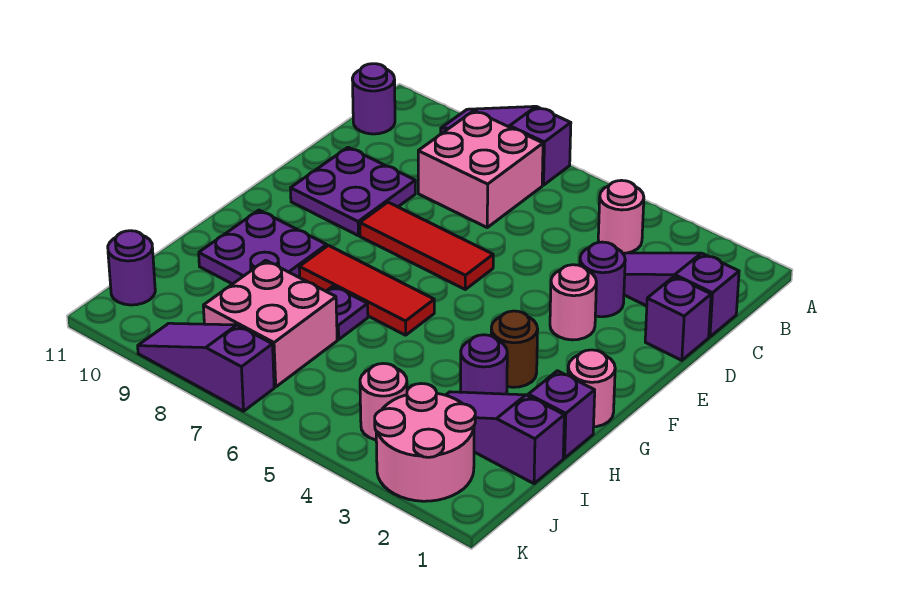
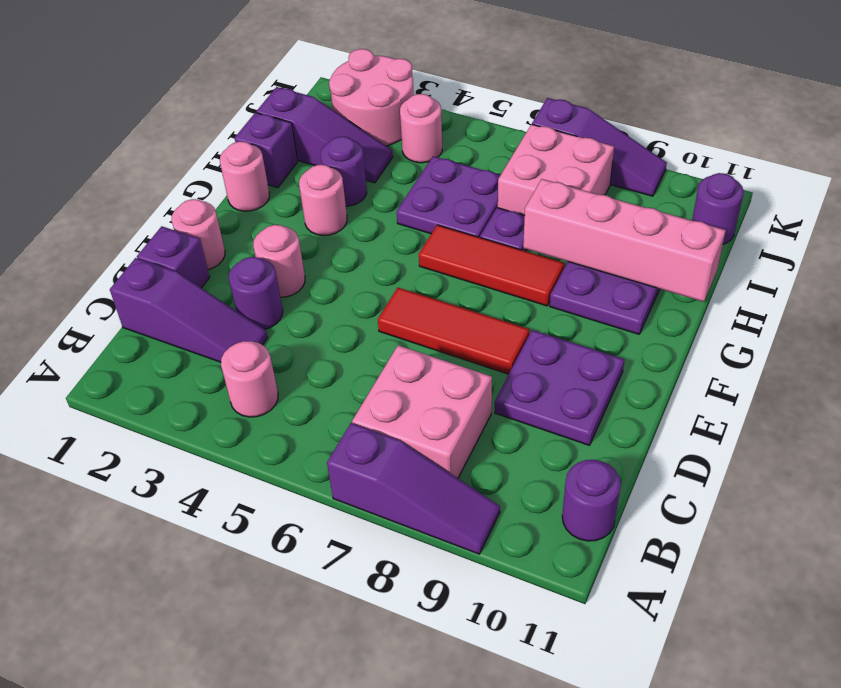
none -> pink round brick E1 level 1
brown round brick G3 level 1 -> pink round brick G3 level 1
none -> purple plate H5:I6 level 1
none -> pink brick H8:H11 level 2

